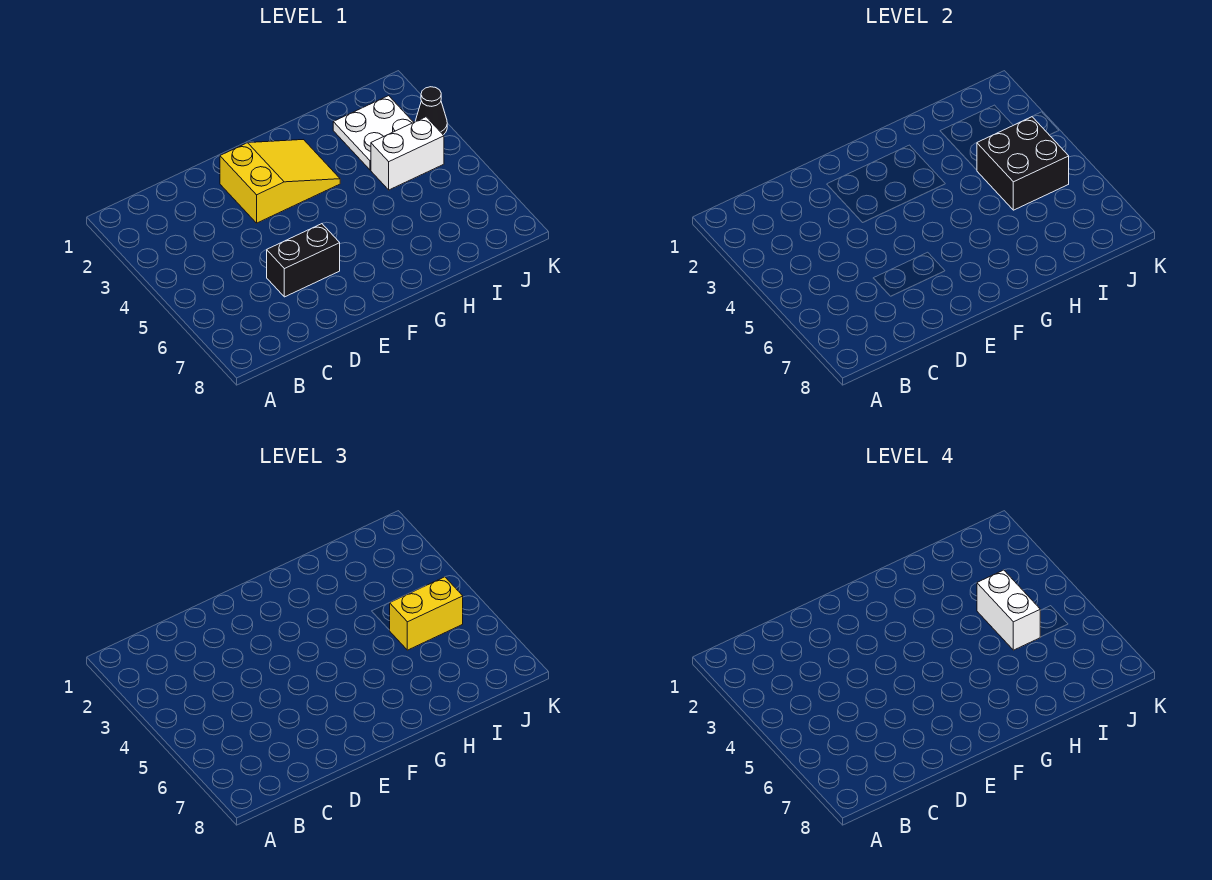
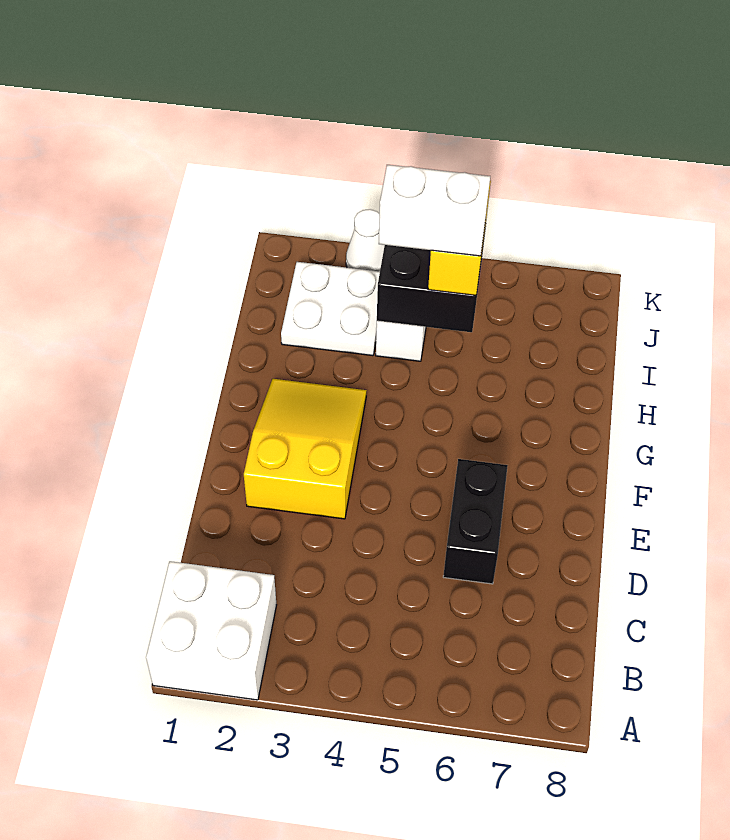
none -> white brick A1:B2 level 1
black cone K3 level 1 -> white cone K3 level 1

